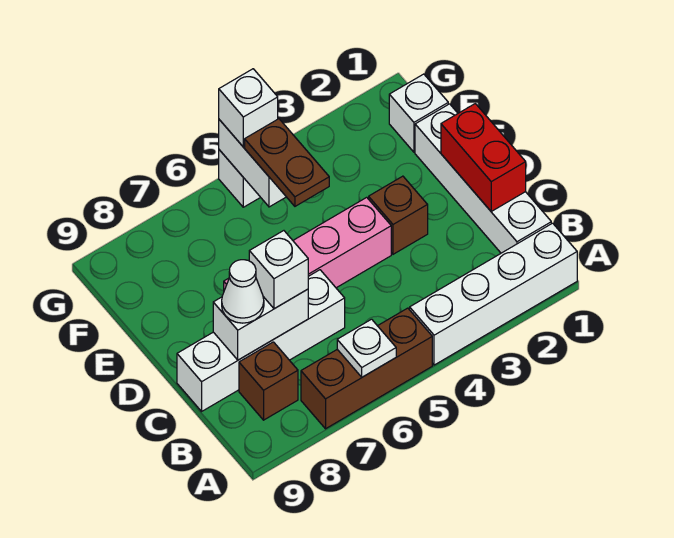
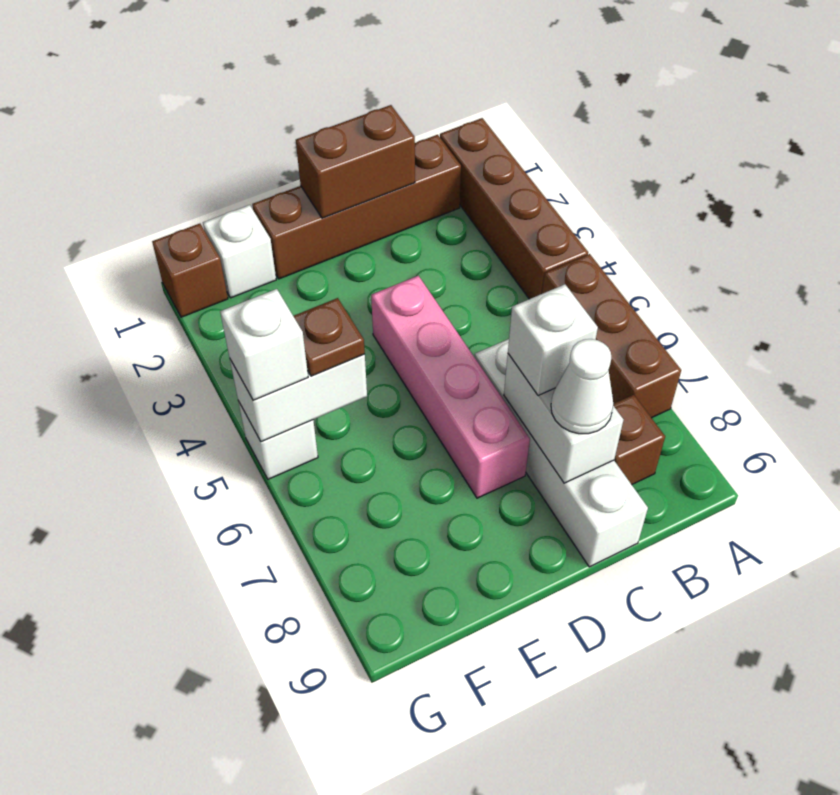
white brick A1:A4 level 1 -> brown brick A1:A4 level 1
white plate A6 level 2 -> none
white brick B1:E1 level 1 -> brown brick B1:E1 level 1
red brick C1:D1 level 2 -> brown brick C1:D1 level 2
brown brick D3 level 1 -> brown brick G1 level 1
brown plate E5:F5 level 3 -> brown plate F5 level 3

